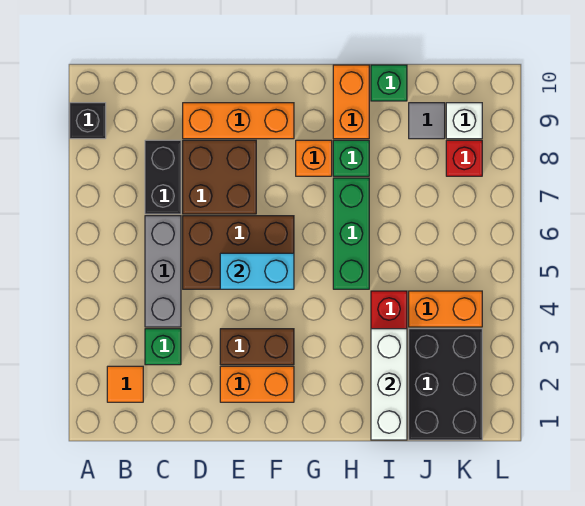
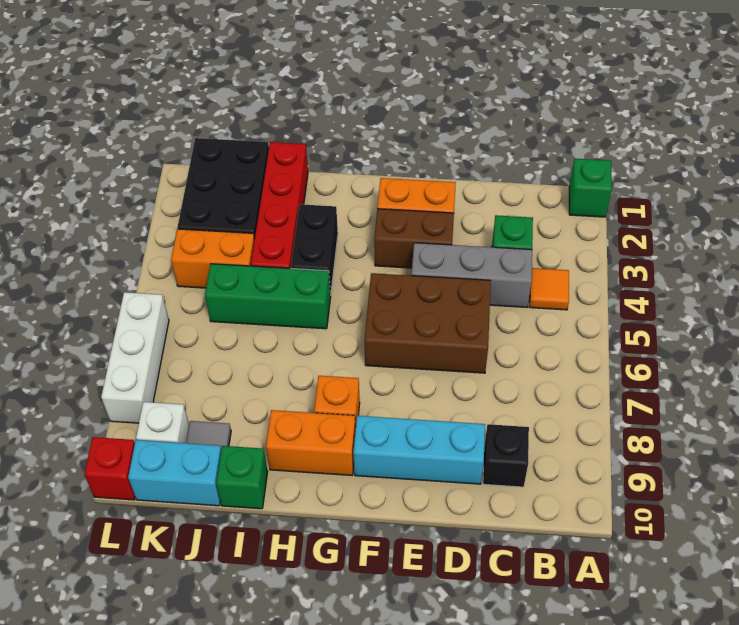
black brick A9 level 1 -> black brick C9 level 1
orange tile B2 level 1 -> orange tile B4 level 1
grey brick C4:C6 level 1 -> grey brick C4:E4 level 1
black brick C7:C8 level 1 -> black brick H3:H4 level 1
brown brick D7:E8 level 1 -> none
orange brick D9:F9 level 1 -> cyan brick D9:F9 level 1
cyan brick E5:F5 level 2 -> cyan brick J10:K10 level 1
green brick H5:H7 level 1 -> green brick H5:J5 level 1
green brick H8 level 1 -> green brick A1 level 1
orange brick H9:H10 level 1 -> orange brick G9:H9 level 1
white brick I1:I3 level 2 -> white brick L6:L8 level 1
red brick K8 level 1 -> red brick L10 level 1

